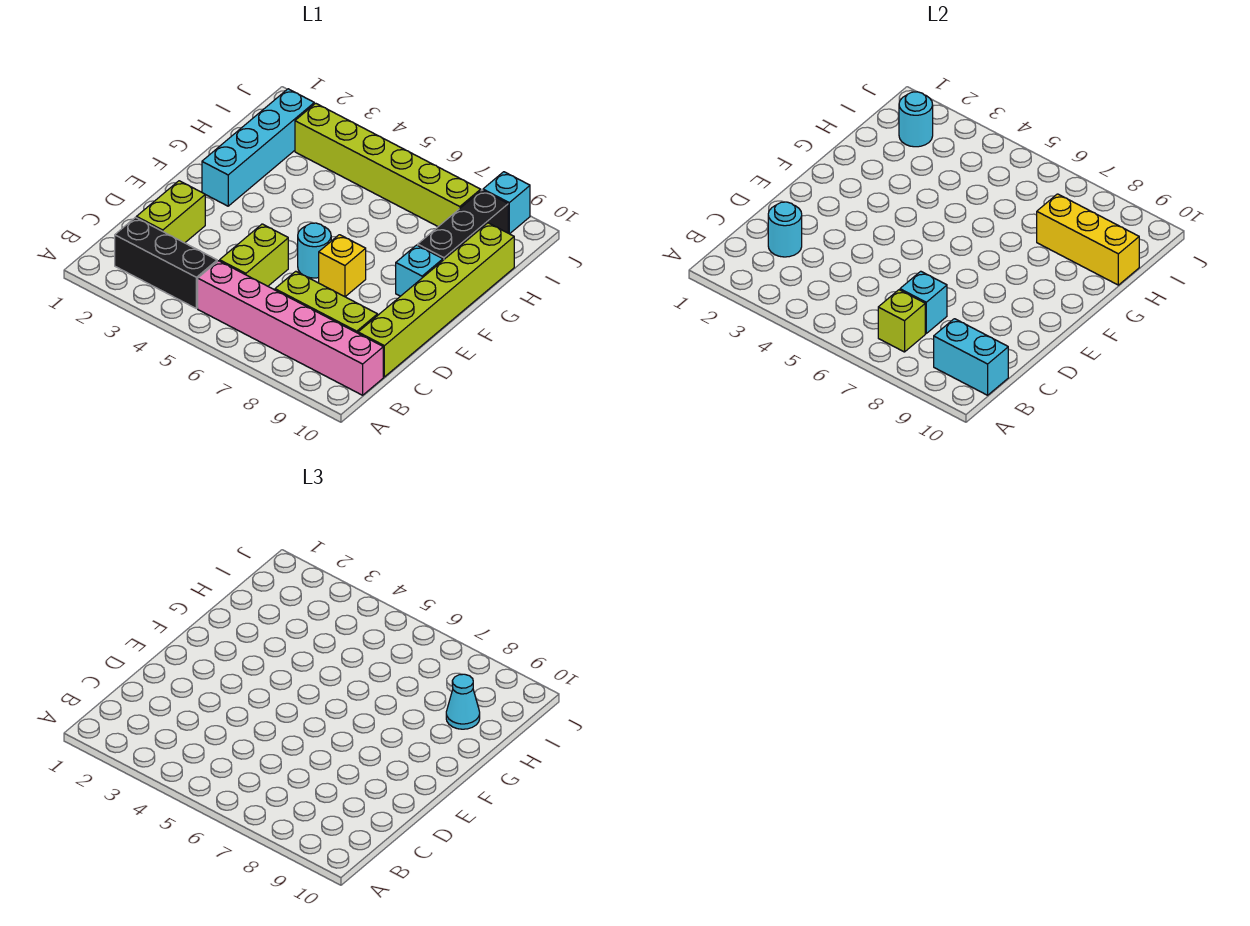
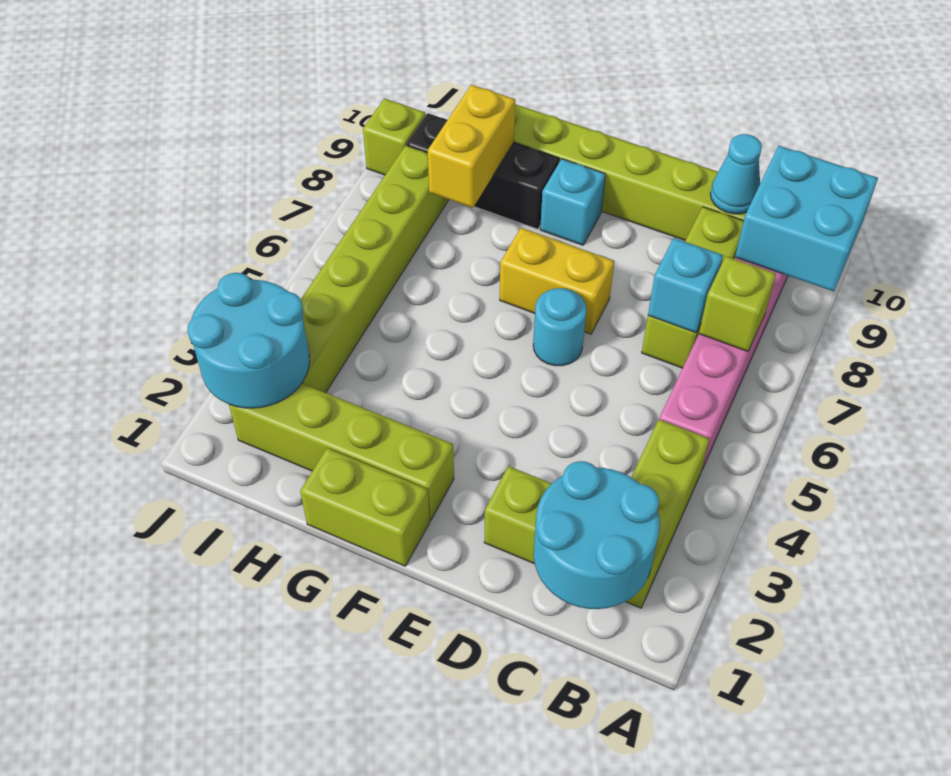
black brick B2:B4 level 1 -> lime brick B2:B4 level 1
cyan brick B9:B10 level 2 -> cyan brick A9:B10 level 2
cyan round brick C2 level 2 -> cyan round brick B1:C2 level 2
lime brick C5:D5 level 1 -> lime brick F1:G1 level 1
yellow brick E7 level 1 -> yellow brick E7:F7 level 1
cyan brick F2:I2 level 1 -> lime brick F2:I2 level 1
yellow brick H8:H10 level 2 -> yellow brick H8:H9 level 2
cyan cone H9 level 3 -> cyan cone C10 level 2
cyan round brick I2 level 2 -> cyan round brick I2:J3 level 2
cyan brick J9 level 1 -> lime brick J9 level 1

